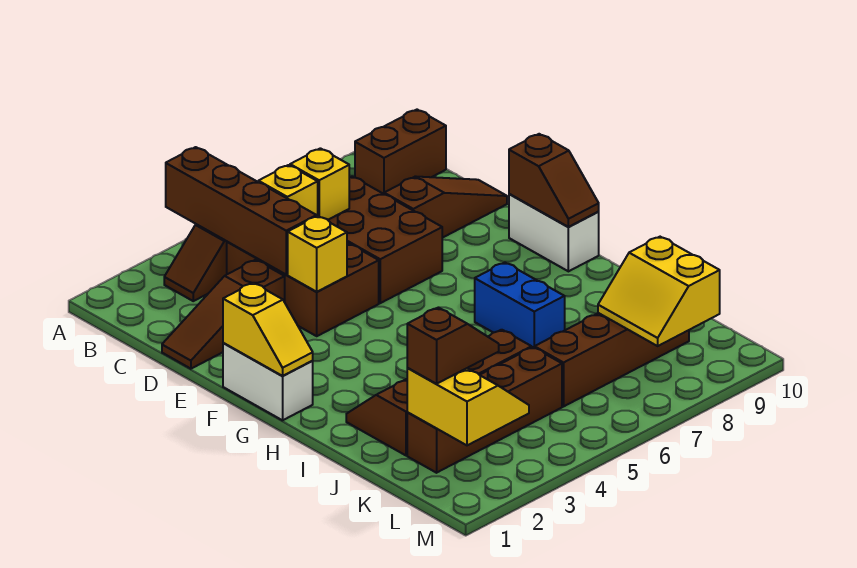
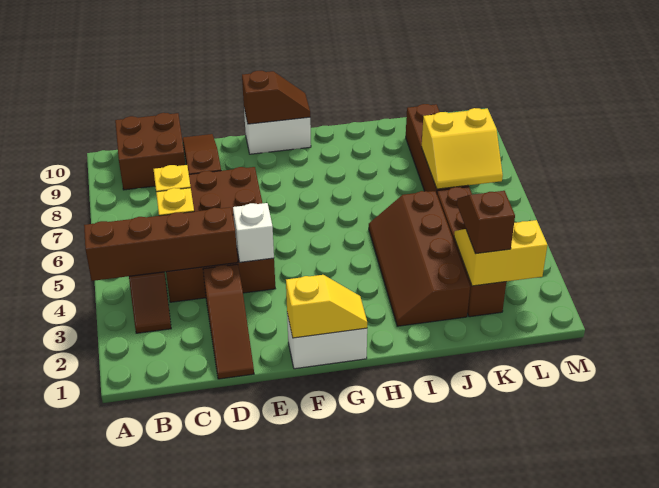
brown brick B9:B10 level 1 -> brown brick B9:C10 level 1
yellow brick E4 level 2 -> white brick E4 level 2
blue brick H7:I7 level 1 -> none
yellow slope K8:L9 level 2 top 9 -> yellow slope K6:L7 level 2 top 7

